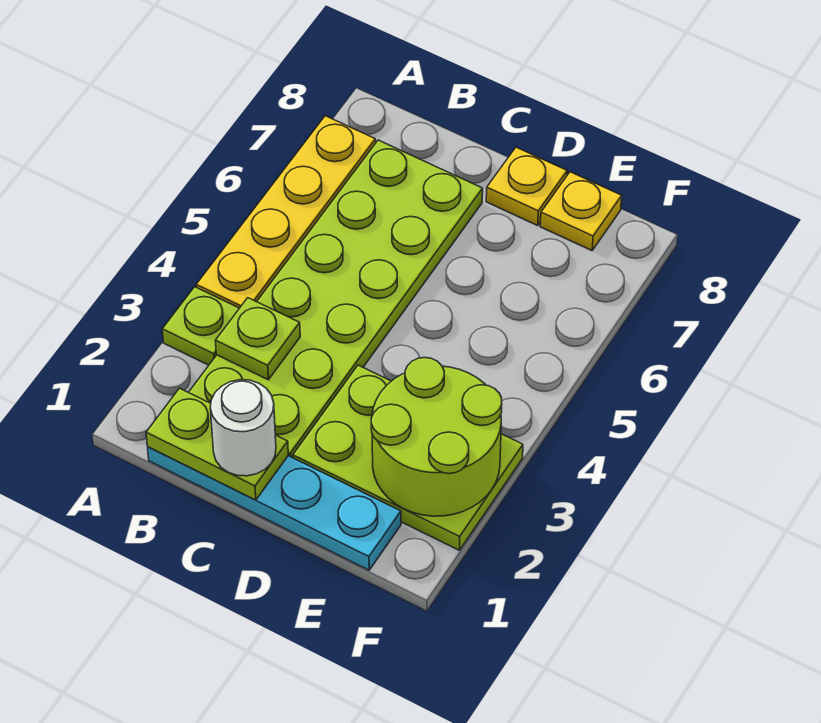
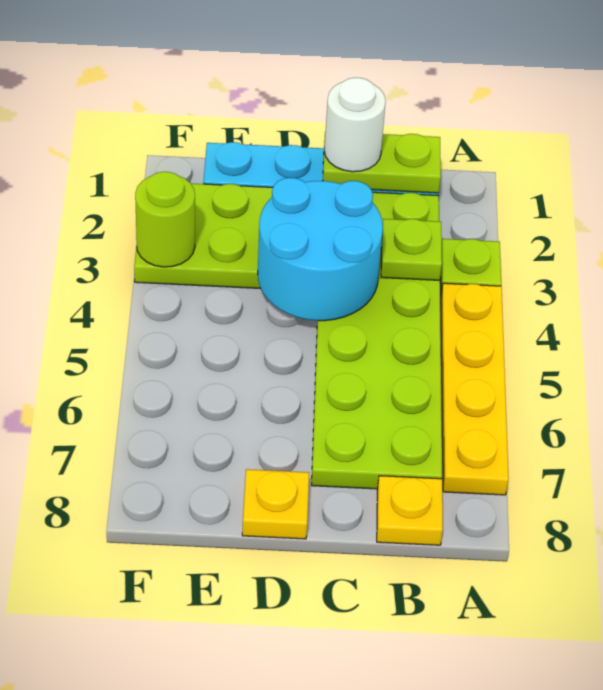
none -> cyan round brick C3:D4 level 2
lime round brick E2:F3 level 2 -> lime round brick F3 level 2
yellow plate E8 level 1 -> yellow plate B8 level 1

